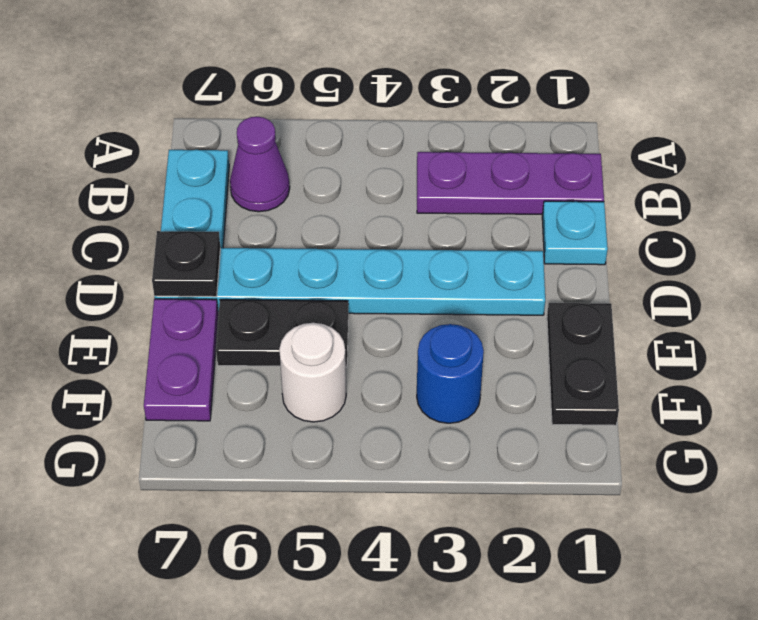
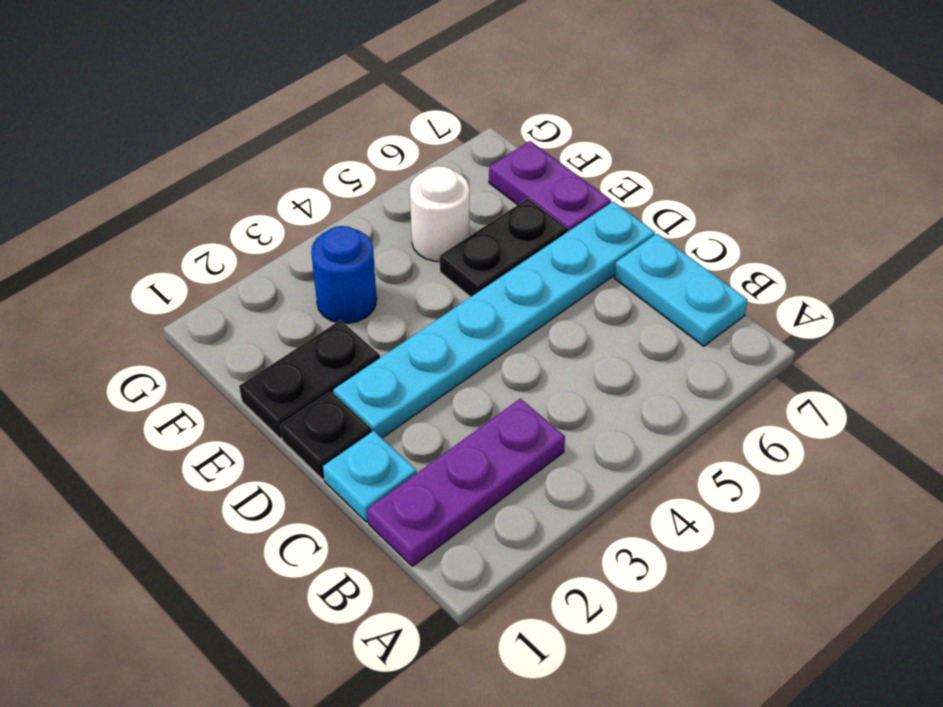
purple cone B6 level 1 -> none
black plate D7 level 2 -> black plate D1 level 1
black plate E1:F1 level 1 -> black plate E1:E2 level 1

